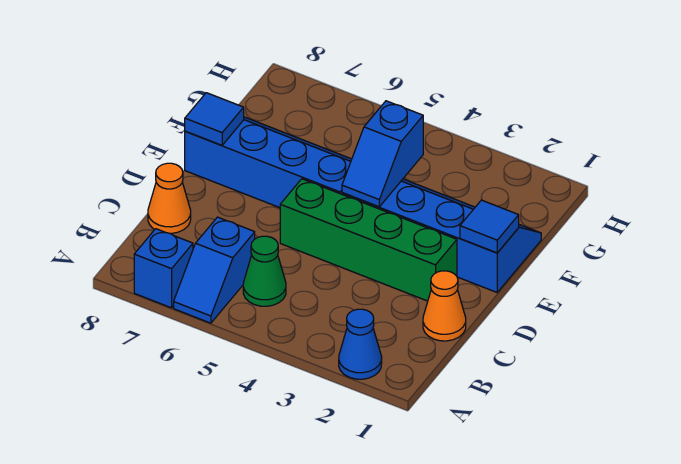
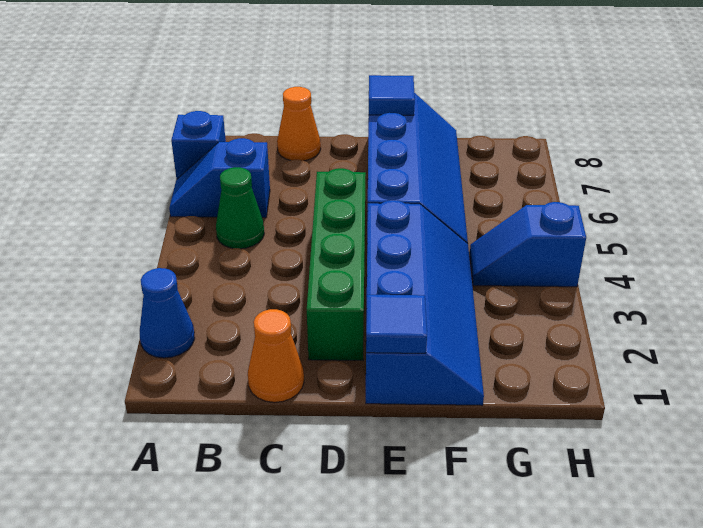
blue slope E4:F4 level 2 top F -> blue slope G4:H4 level 1 top H

